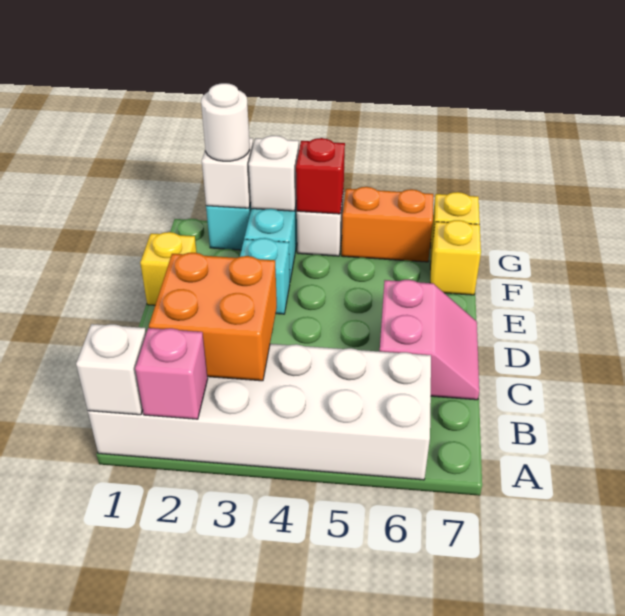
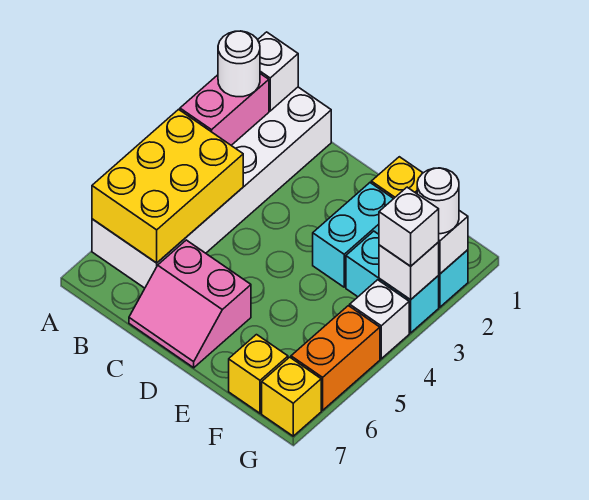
pink brick A2 level 2 -> pink brick A2:A3 level 2
none -> white round brick A2 level 3
none -> yellow brick A4:B6 level 2
orange brick B2:C3 level 2 -> none
cyan brick E3 level 1 -> cyan brick E2:E3 level 1
none -> white brick G3 level 3
red brick G4 level 2 -> none

